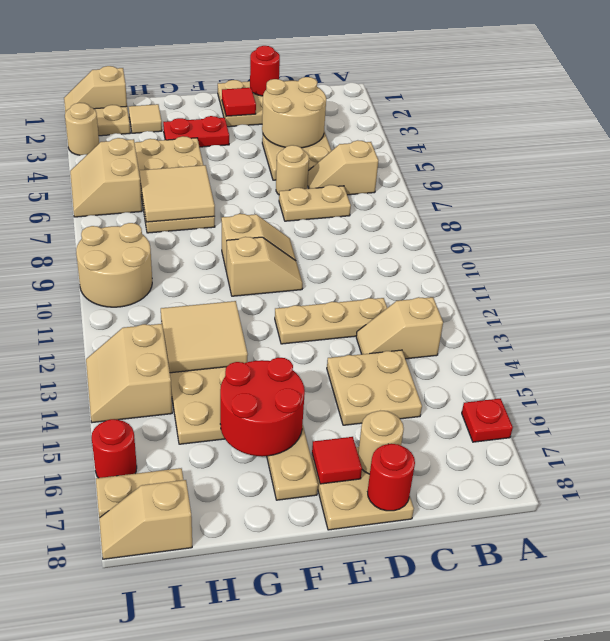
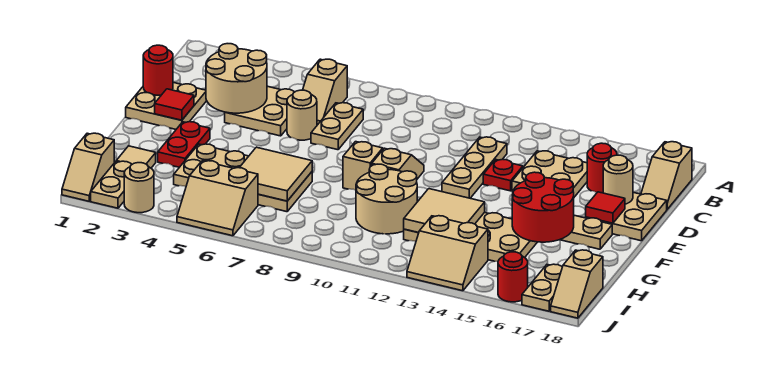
red plate A16 level 1 -> red plate D13 level 1
tan slope B13:C13 level 1 top B -> tan slope B18:C18 level 1 top B
red round brick D18 level 2 -> red round brick C16 level 1
tan round brick I9:J10 level 1 -> tan round brick G10:H11 level 1

